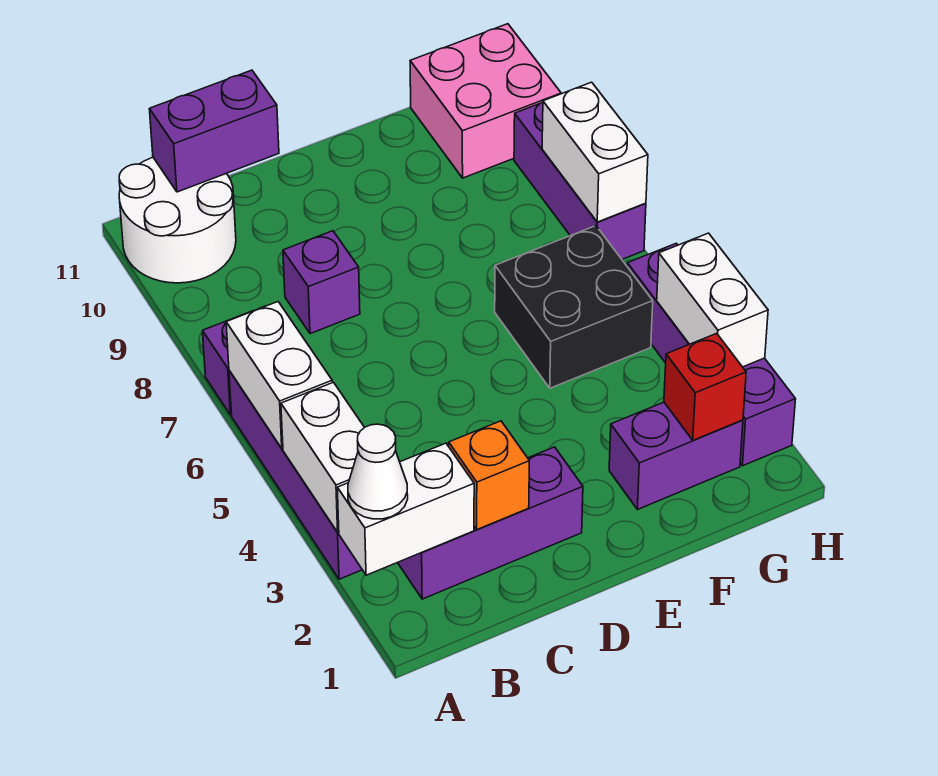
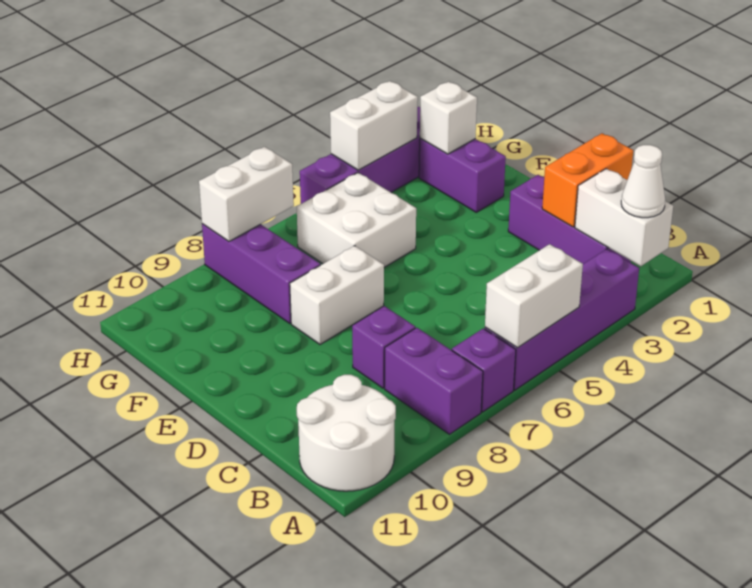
white brick A3:A4 level 2 -> white brick E7:E8 level 1
purple brick B11:C11 level 2 -> purple brick A8:B8 level 1
orange brick C2 level 2 -> orange brick C1:C2 level 2
black brick F5:G6 level 1 -> white brick F5:G6 level 1
red brick G2 level 2 -> white brick G2 level 2
pink brick G10:H11 level 1 -> none
purple brick H7:H9 level 1 -> purple brick F8:H8 level 1

